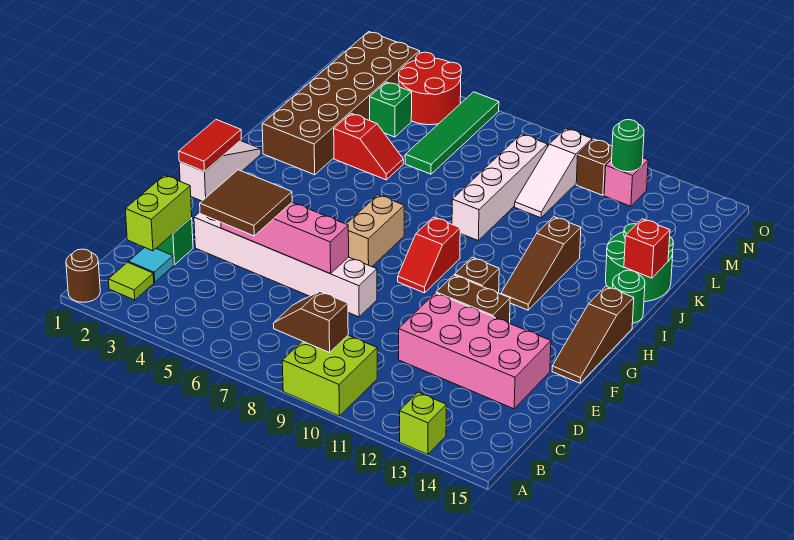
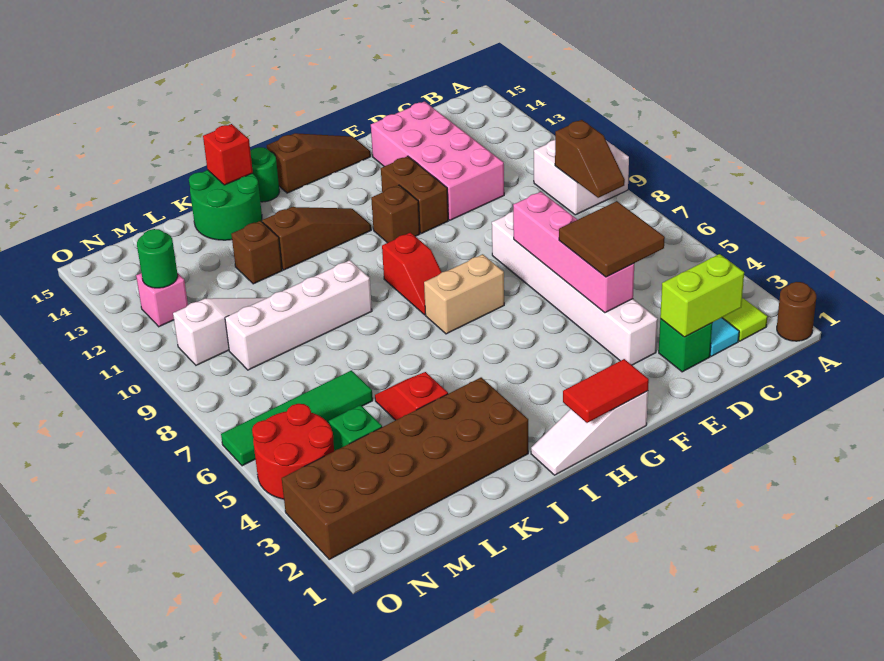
lime brick A9:B10 level 1 -> white brick A9:B10 level 1
lime brick A13 level 1 -> none
red slope G9:H9 level 1 top H -> red slope H8:H9 level 1 top 9
brown brick N11 level 1 -> brown brick K12 level 1

